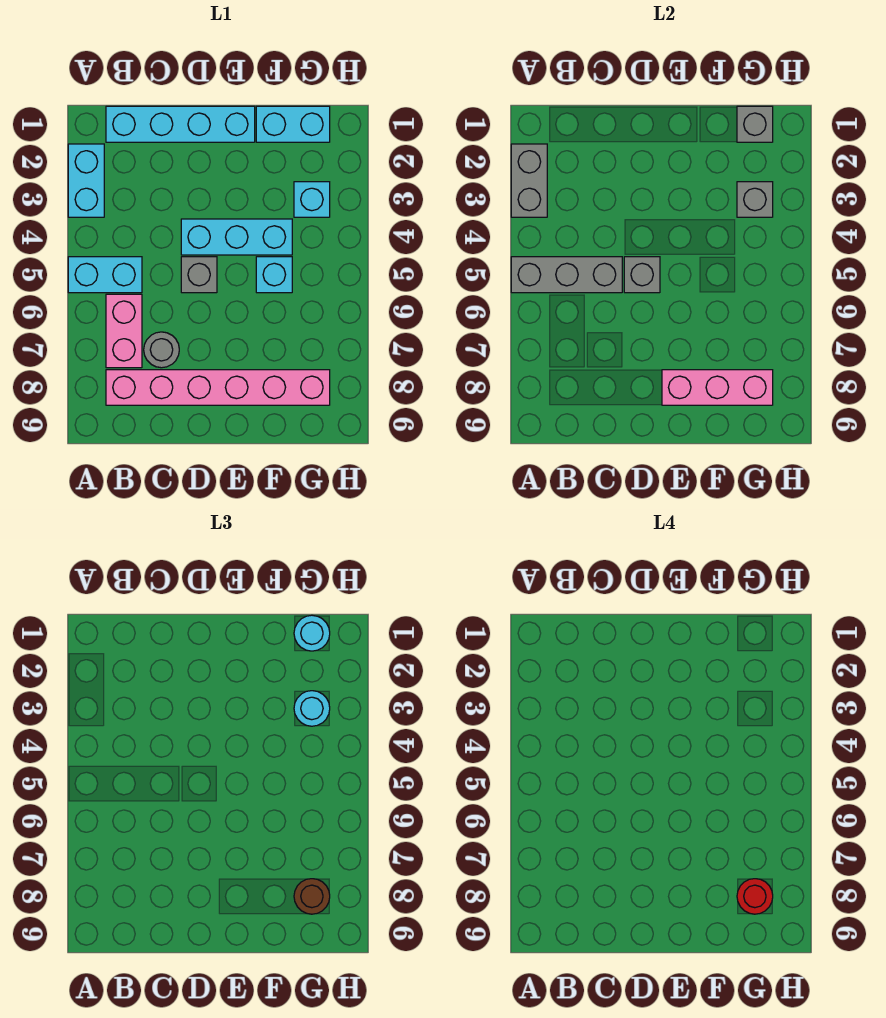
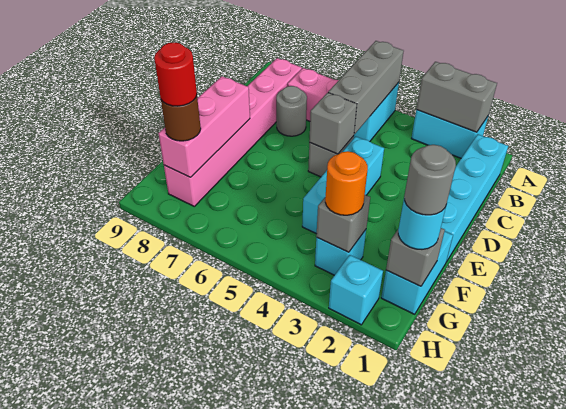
cyan brick F5 level 1 -> cyan brick H2 level 1
none -> grey round brick G1 level 4
cyan round brick G3 level 3 -> orange round brick G3 level 3

